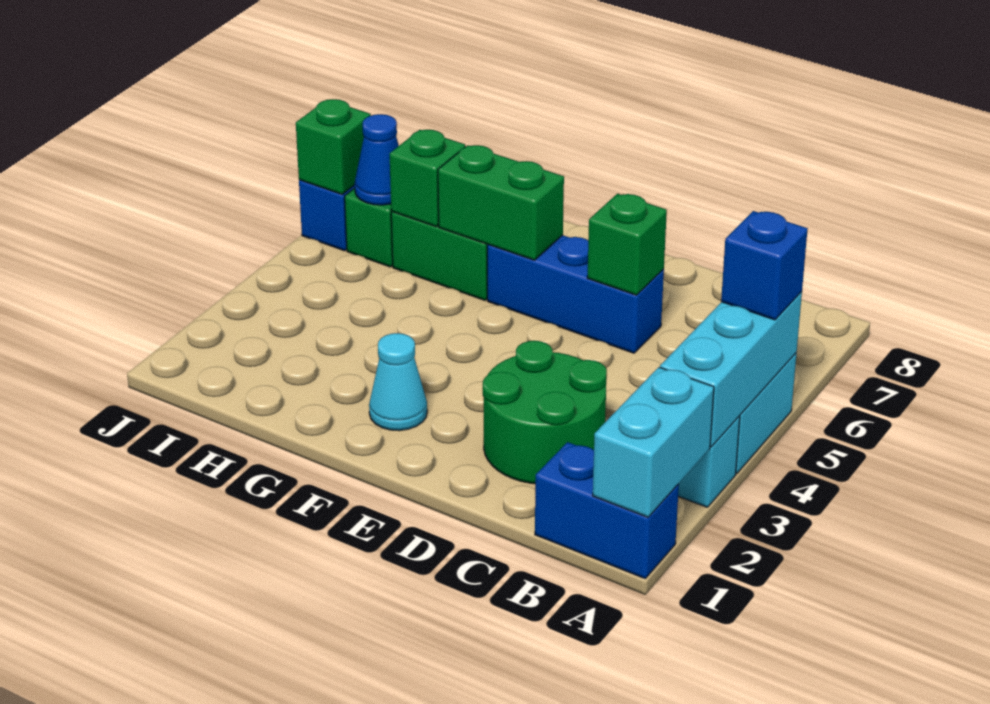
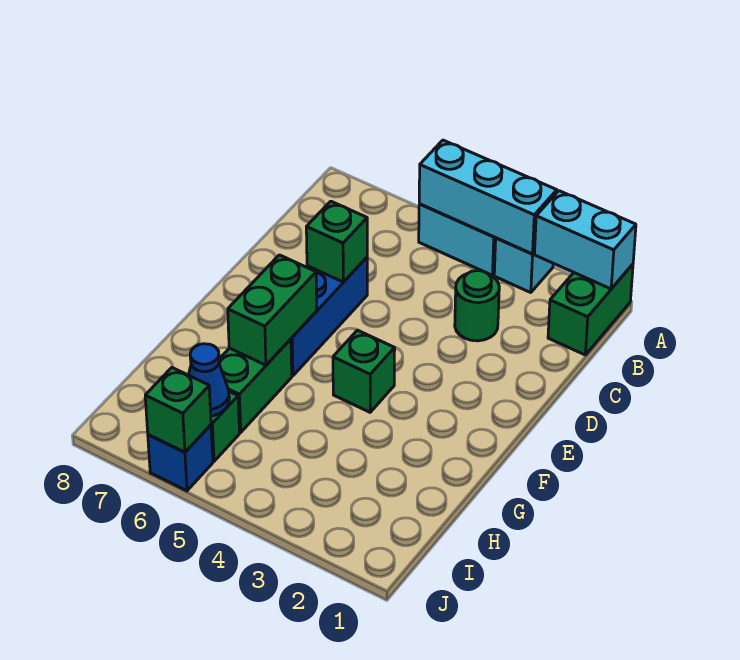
blue brick A1:B1 level 1 -> green brick A1:B1 level 1
blue brick A5 level 3 -> none
green round brick C2:D3 level 1 -> green round brick C3 level 1
cyan cone F2 level 1 -> none
green brick H6 level 2 -> green brick F4 level 1

